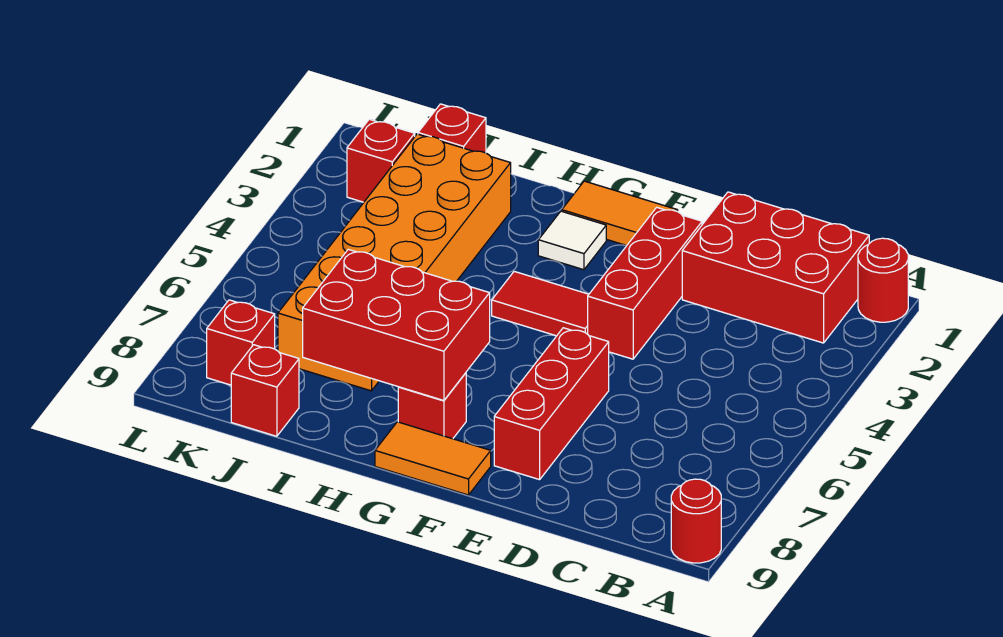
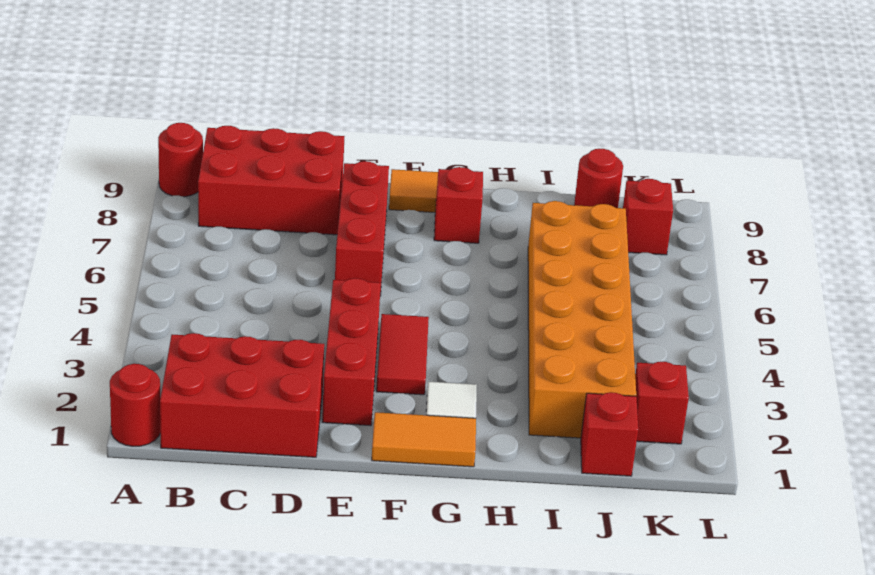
red tile F4:G4 level 1 -> red tile F3:F4 level 1
red brick G7:I8 level 2 -> red brick B8:D9 level 1
red brick J9 level 1 -> red round brick J9 level 1

